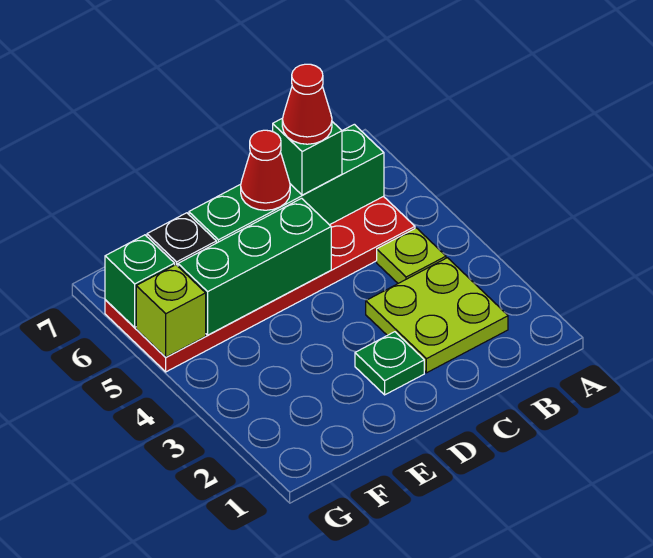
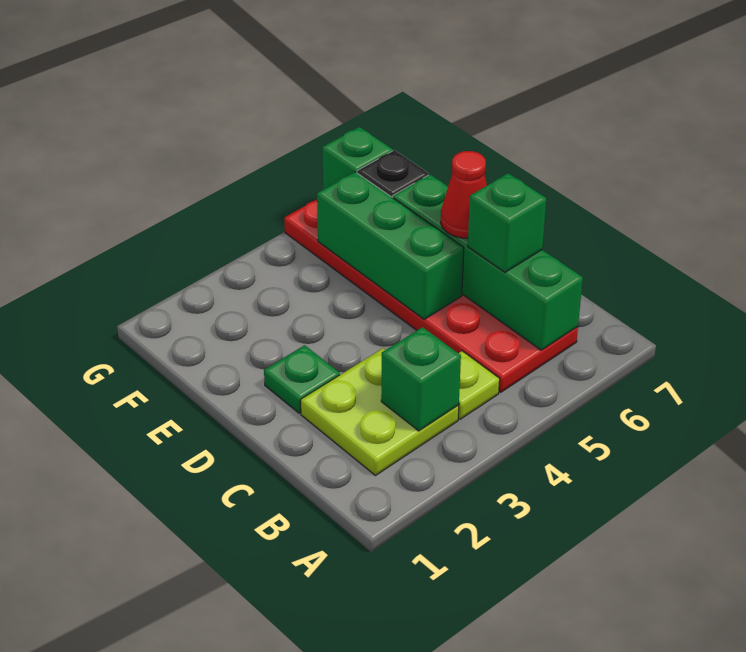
none -> green brick B3 level 2
red cone C6 level 4 -> none
lime brick G5 level 2 -> none

